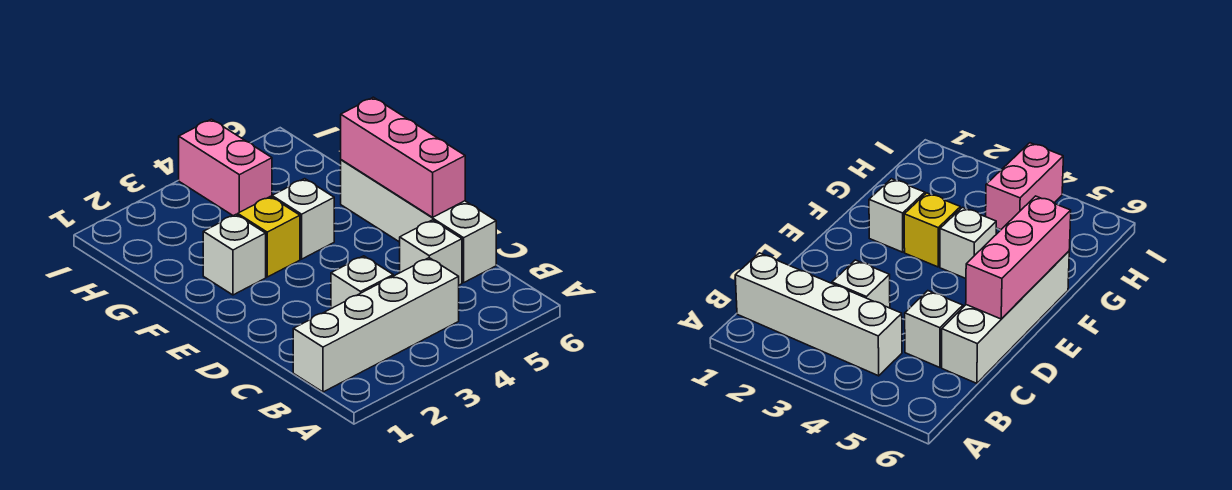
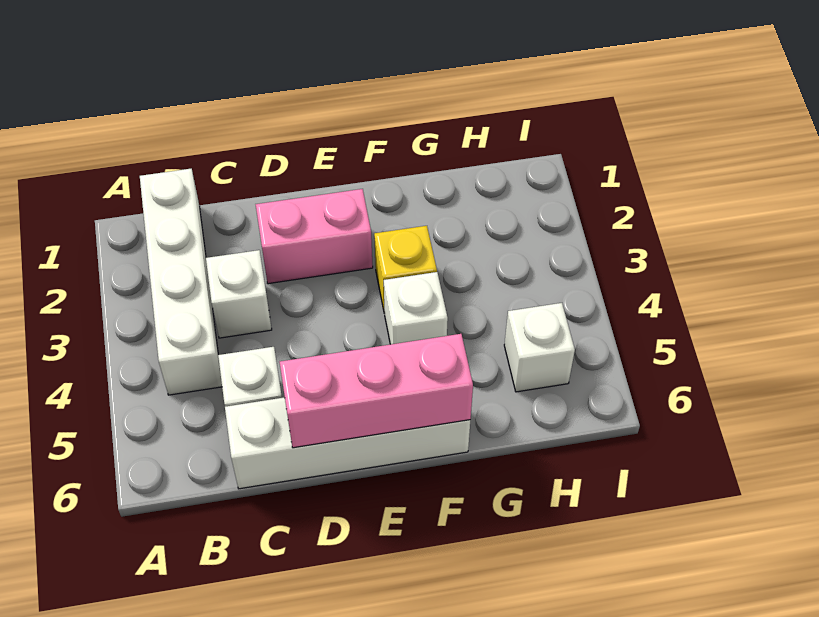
white brick F2 level 1 -> white brick H5 level 1
pink brick H4:I4 level 1 -> pink brick D2:E2 level 1

